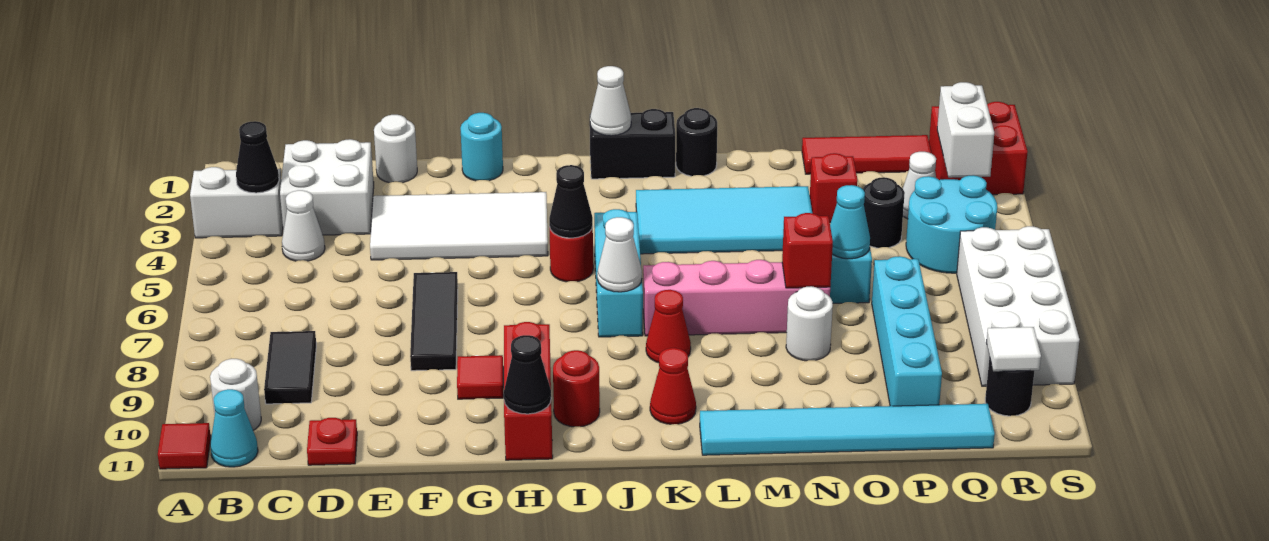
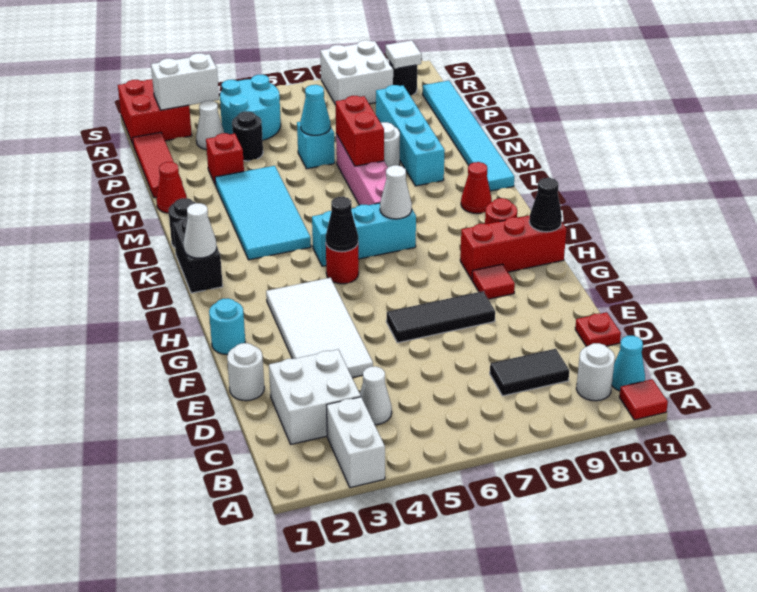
black cone B3 level 2 -> none
red cone K8 level 1 -> red cone N1 level 1
red brick N7 level 2 -> red brick M7:N7 level 2
cyan brick P7:P10 level 1 -> cyan brick M9:P9 level 1
white brick R6:S9 level 1 -> white brick R8:S9 level 1

